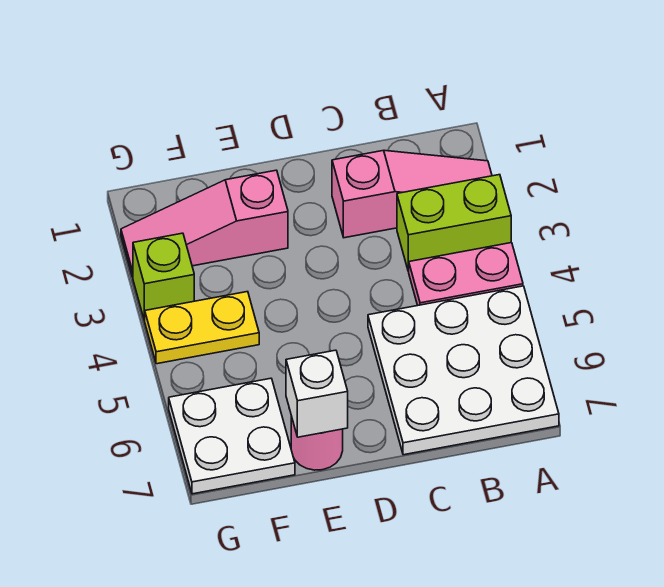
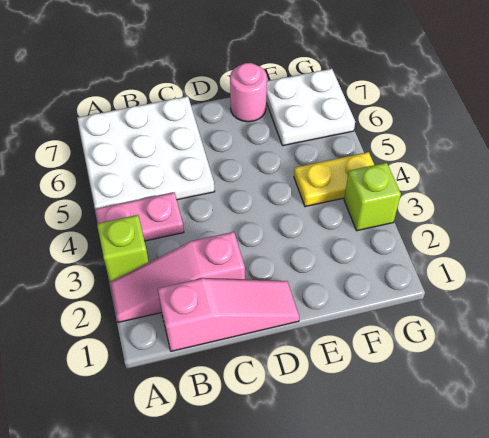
lime brick A3:B3 level 1 -> lime brick A3 level 1
pink slope E2:G2 level 1 top E -> pink slope B1:D1 level 1 top B
white brick E7 level 2 -> none

